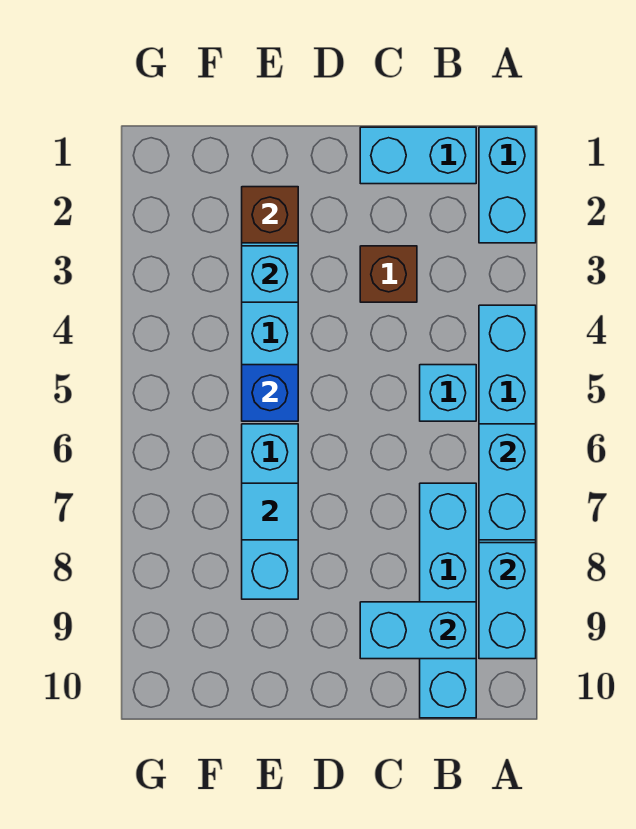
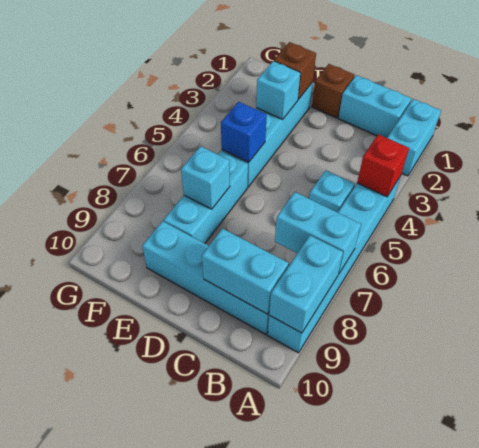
none -> red brick A4 level 2
cyan brick A6:A7 level 2 -> cyan brick A7:B7 level 2
cyan brick B7:B10 level 1 -> cyan brick B9:E9 level 1
brown brick C3 level 1 -> brown brick D1 level 1
cyan tile E7 level 2 -> cyan brick E7 level 2

